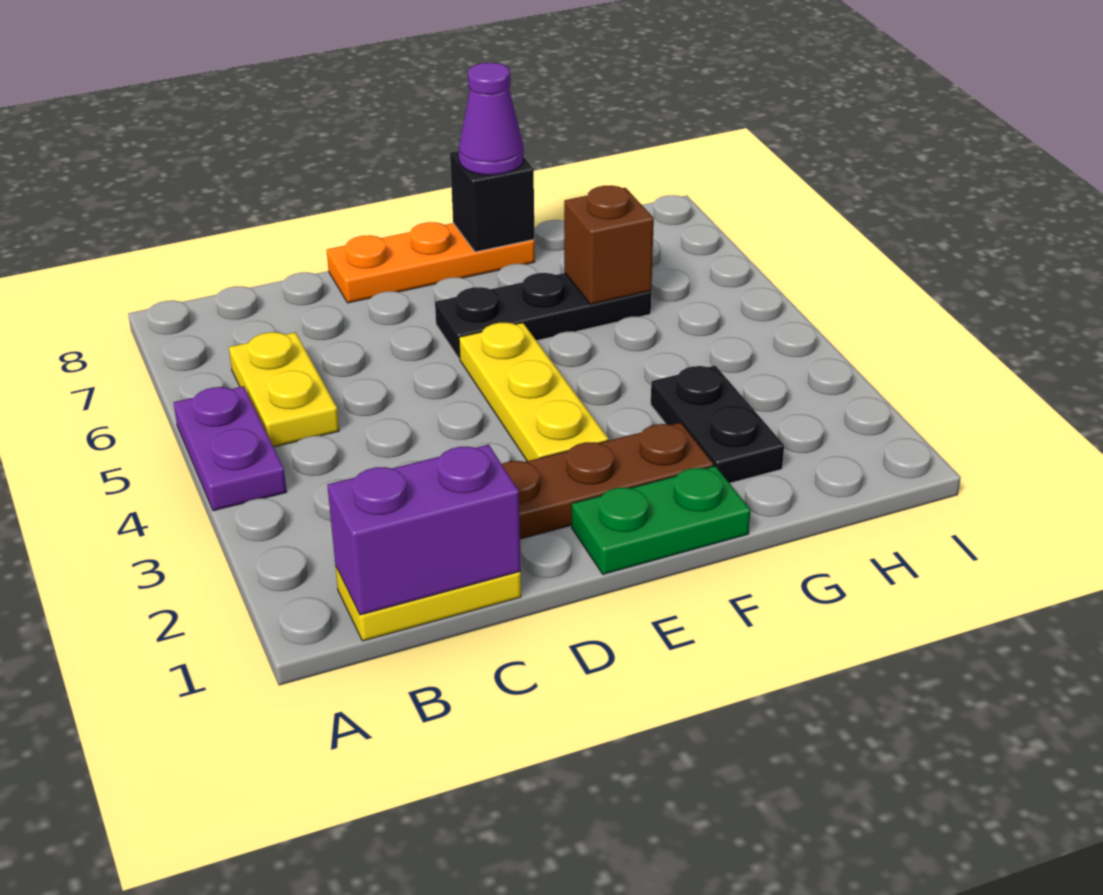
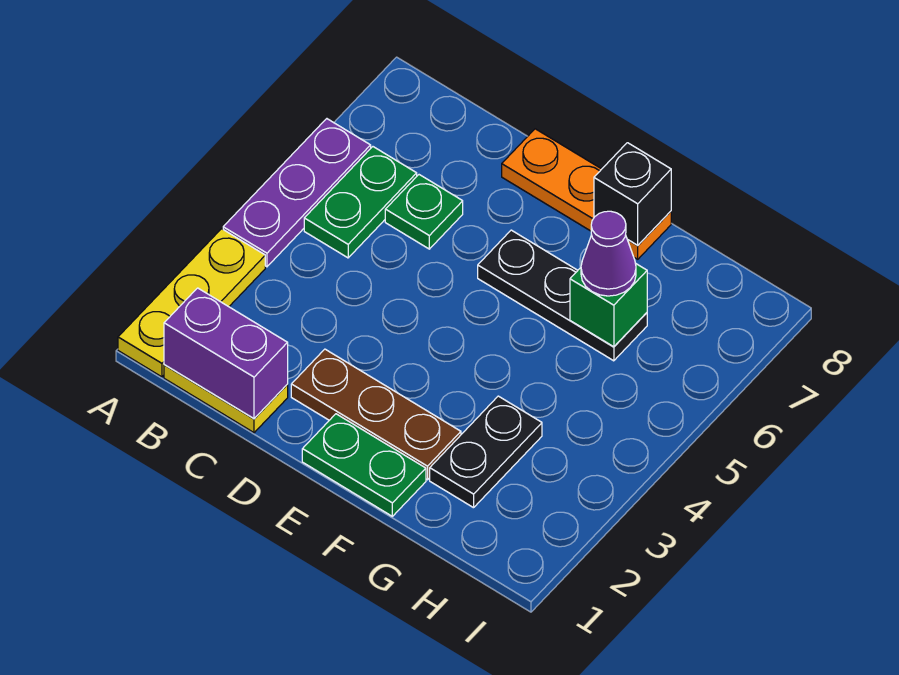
purple plate A4:A5 level 1 -> purple plate A4:A6 level 1
yellow plate B5:B6 level 1 -> green plate B5:B6 level 1
none -> green plate C6 level 1
yellow plate E3:E5 level 1 -> yellow plate A1:A3 level 1
purple cone F8 level 3 -> purple cone G6 level 3
brown brick G6 level 2 -> green brick G6 level 2

